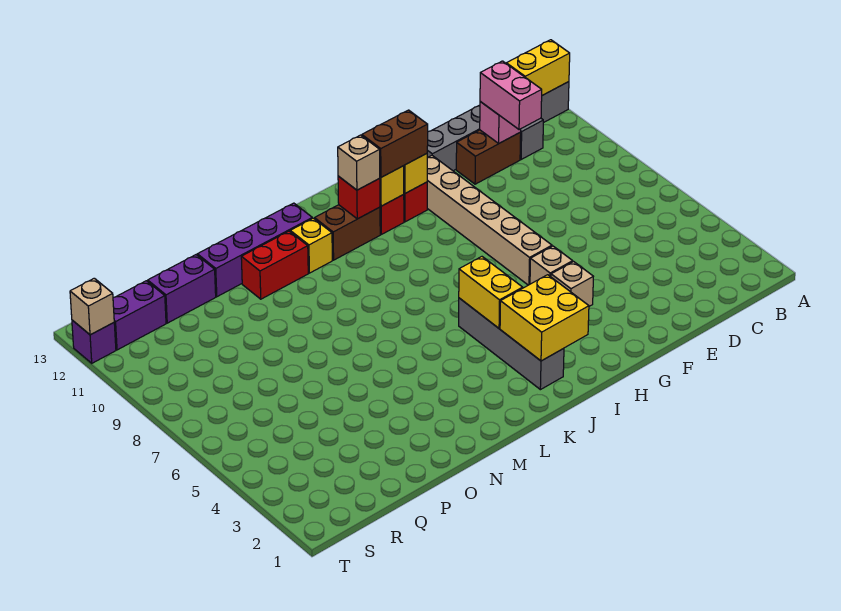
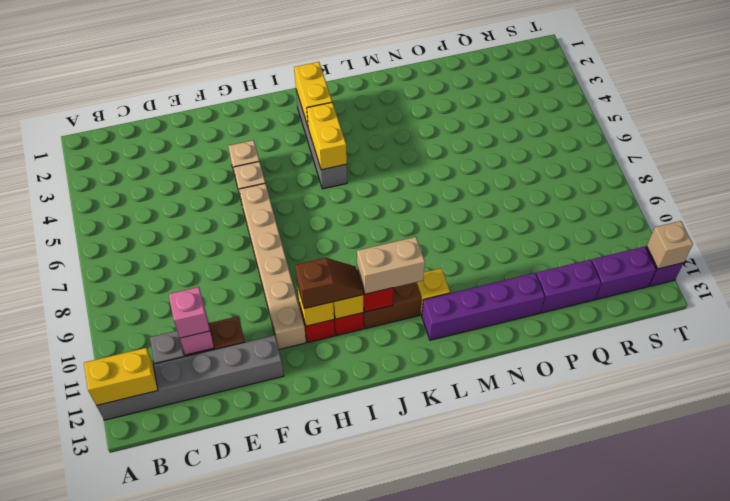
pink brick D10:D11 level 3 -> pink brick D11 level 3
brown brick H11:I11 level 3 -> brown slope H11:I11 level 3 top H
yellow brick I2:J3 level 2 -> yellow brick J2:J3 level 2
tan brick J11 level 3 -> tan brick J11:K11 level 3
red brick M11:N11 level 1 -> none

